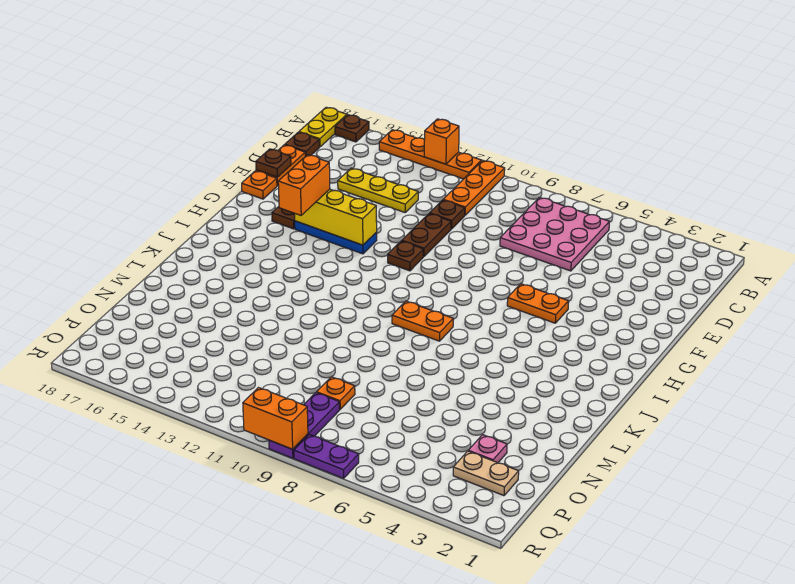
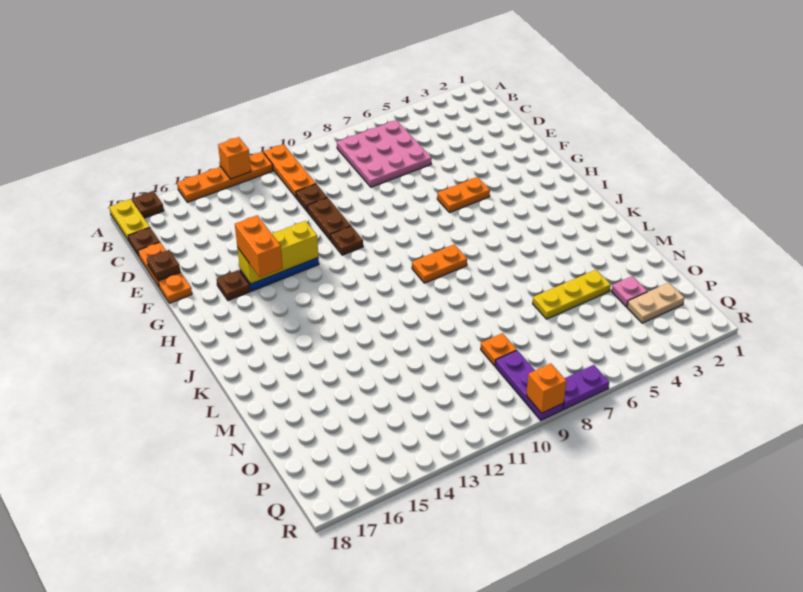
yellow plate D13:D15 level 1 -> yellow plate N4:N6 level 1
orange brick R9:R10 level 2 -> orange brick R9 level 2

